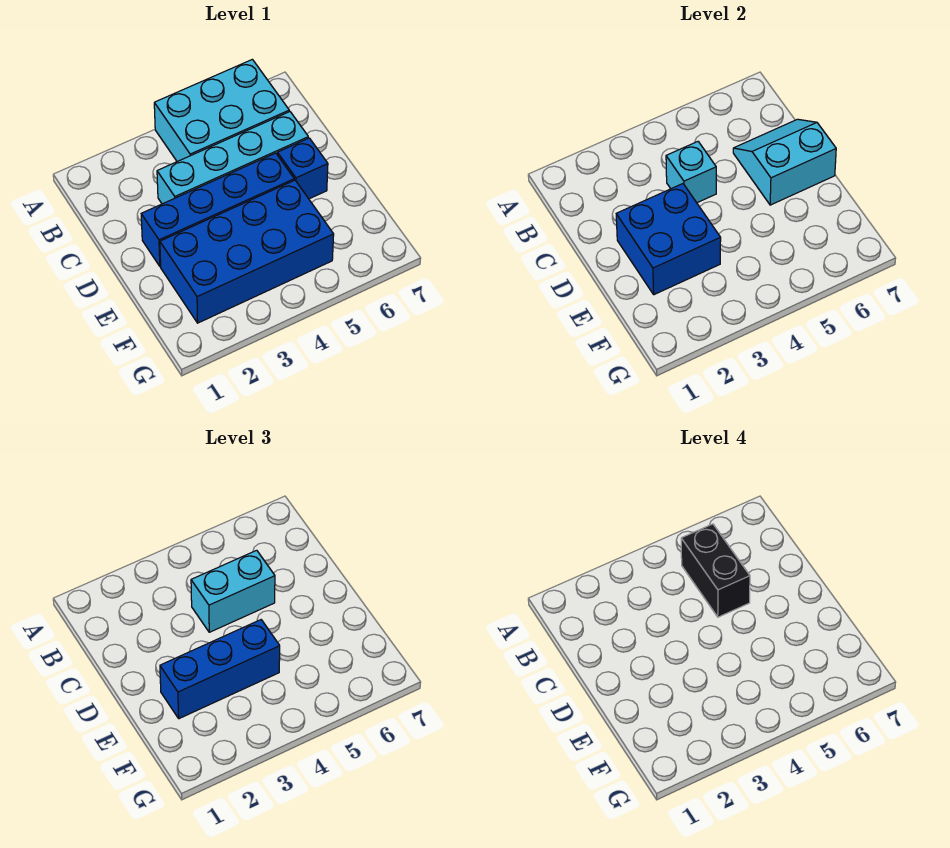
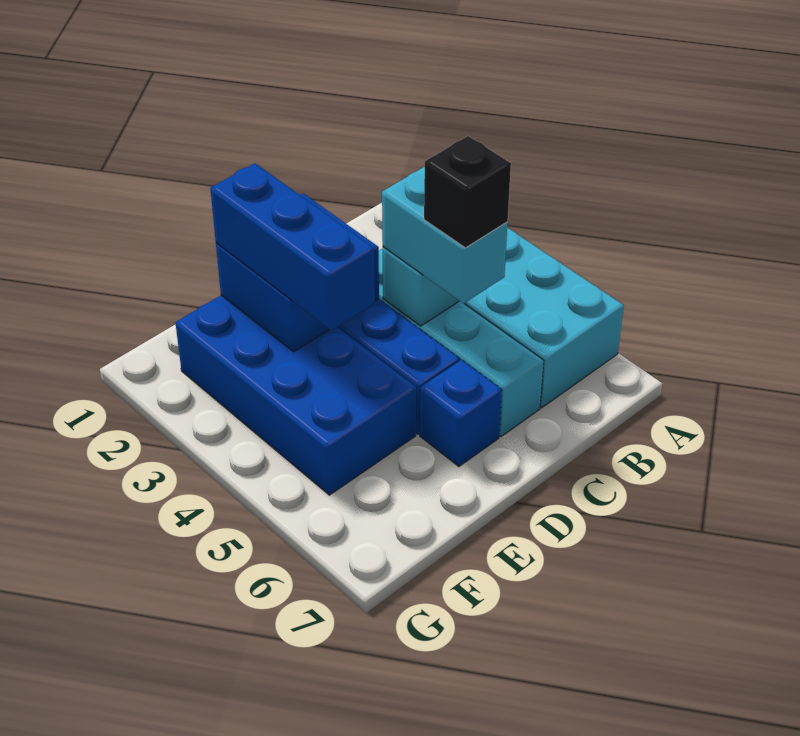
black brick B5:C5 level 4 -> black brick C5 level 4
cyan slope C6:D7 level 2 top D -> none

